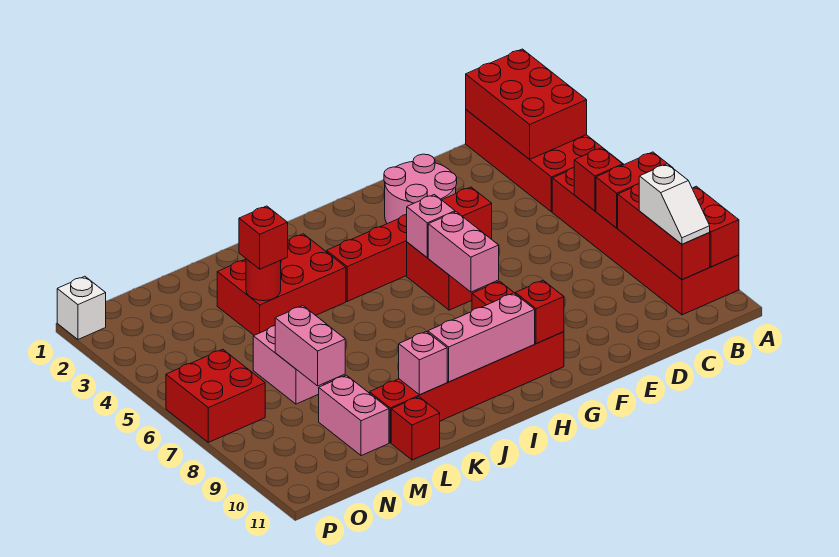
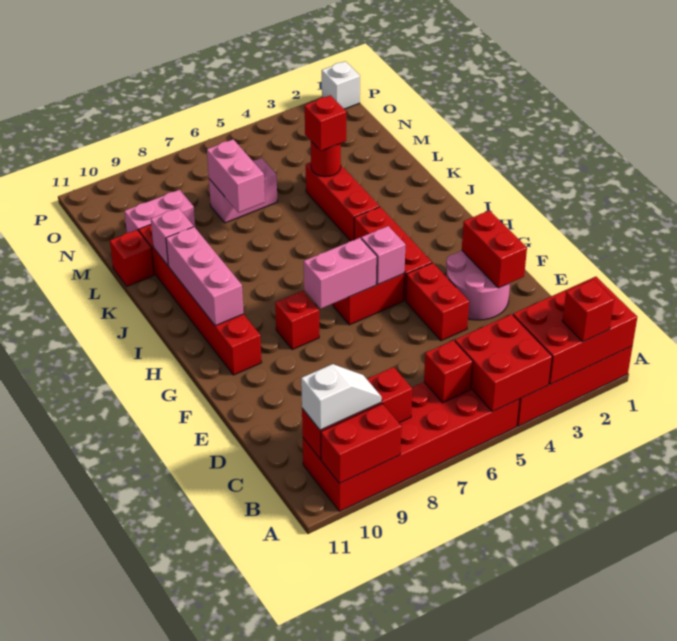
red brick A7:B7 level 2 -> red brick E2:F2 level 2
white slope B9:B10 level 3 top 9 -> white slope B9:B10 level 3 top 10
red brick G10 level 2 -> red brick A2 level 3
red brick J3:L4 level 1 -> red brick J4:L4 level 1
pink brick M7:M8 level 2 -> pink brick L7:M7 level 2
red brick O6:P7 level 1 -> red brick A4:B5 level 2

